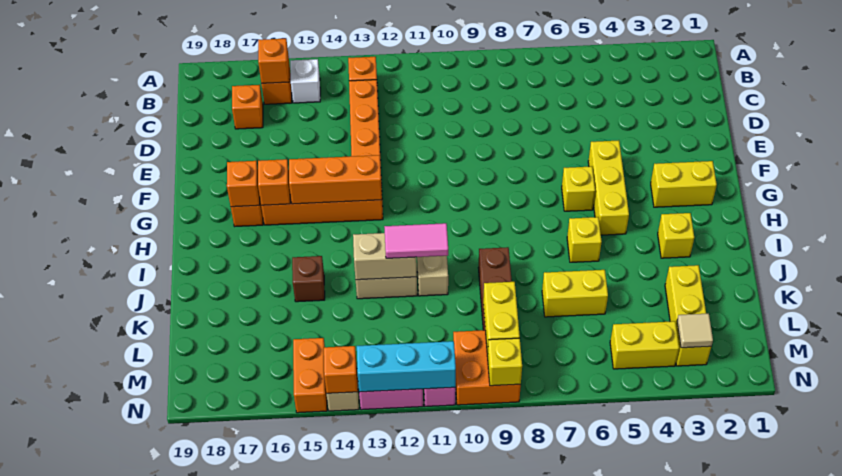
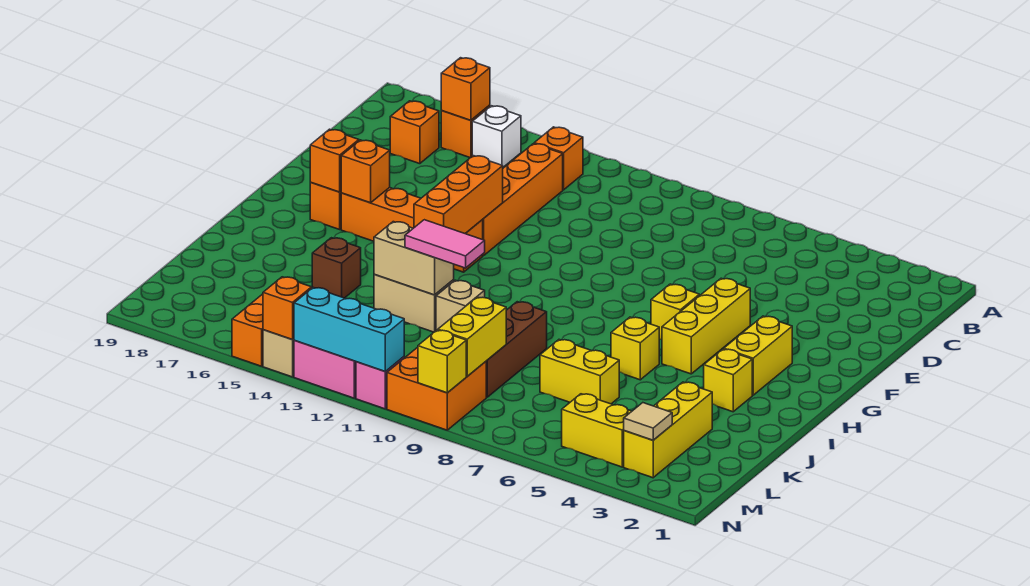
yellow brick G2:G3 level 1 -> yellow brick G3:H3 level 1
orange brick G13:G15 level 2 -> orange brick F13:H13 level 2

